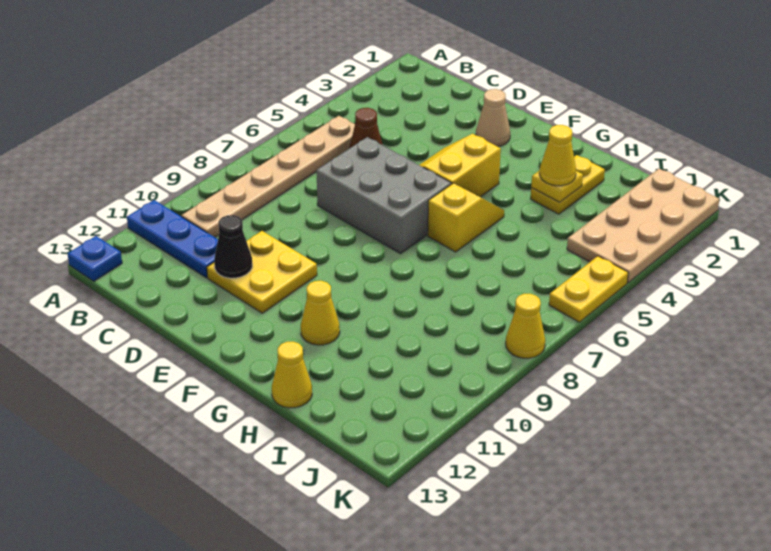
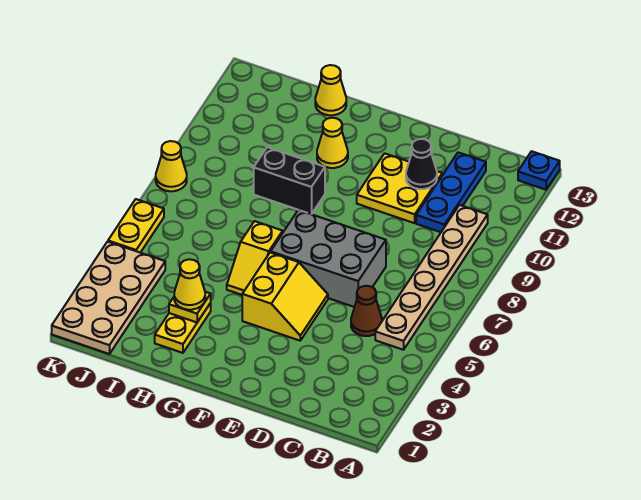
blue plate A11:C11 level 1 -> blue plate C10:C12 level 1
tan cone E2 level 1 -> none
none -> black brick G9:H9 level 1

